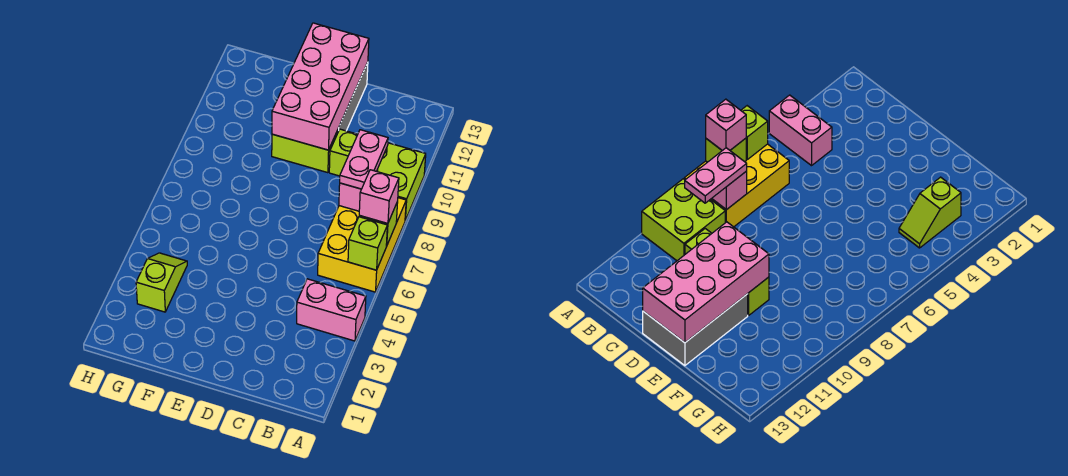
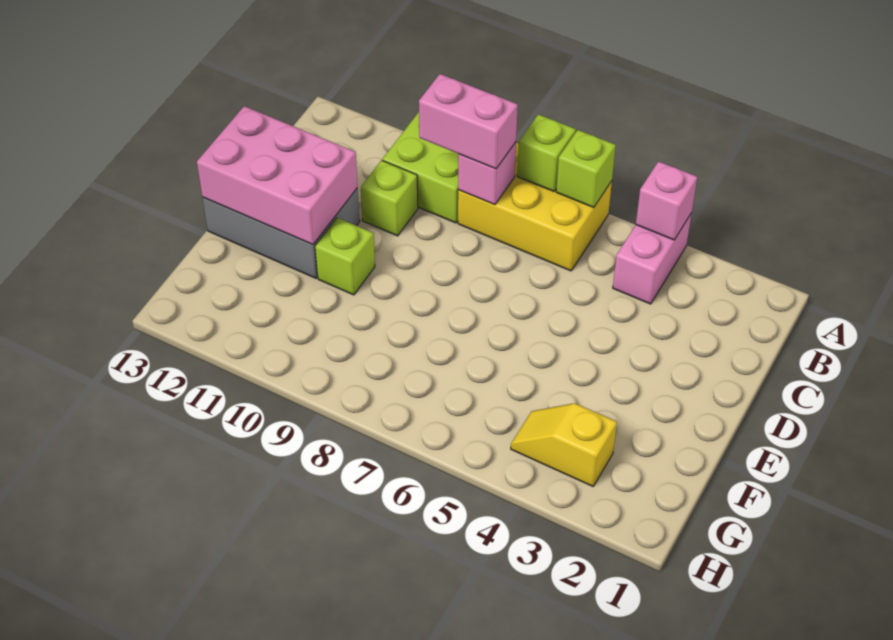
pink brick A7 level 3 -> pink brick A4 level 2
pink plate B8:B9 level 3 -> pink brick B8:B9 level 3
lime brick D10:E10 level 1 -> lime brick E10 level 1
pink brick D10:E13 level 2 -> pink brick D11:E13 level 2
lime slope G3:G4 level 1 top 3 -> yellow slope G3:G4 level 1 top 3

